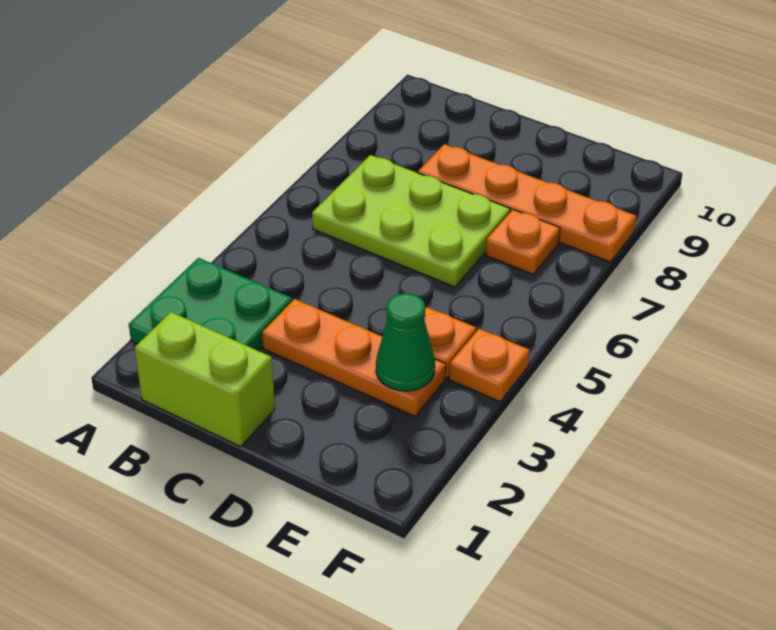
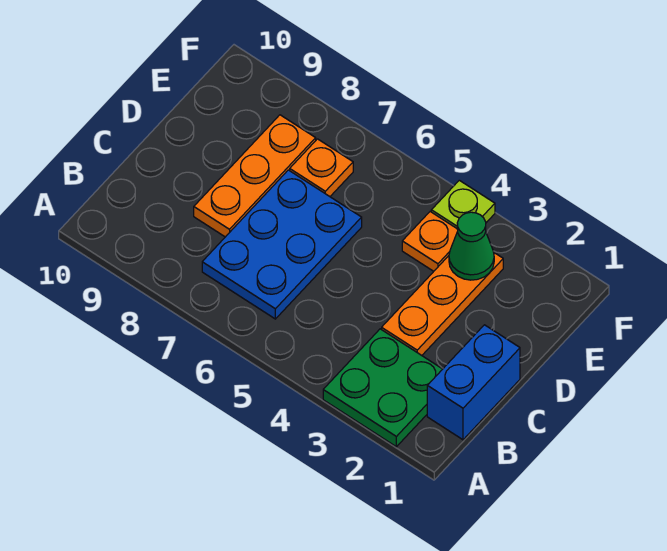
lime brick B1:C1 level 1 -> blue brick B1:C1 level 1
lime plate B6:D7 level 1 -> blue plate B6:D7 level 1
orange plate C8:F8 level 1 -> orange plate C8:E8 level 1
orange plate F4 level 1 -> lime plate F4 level 1

